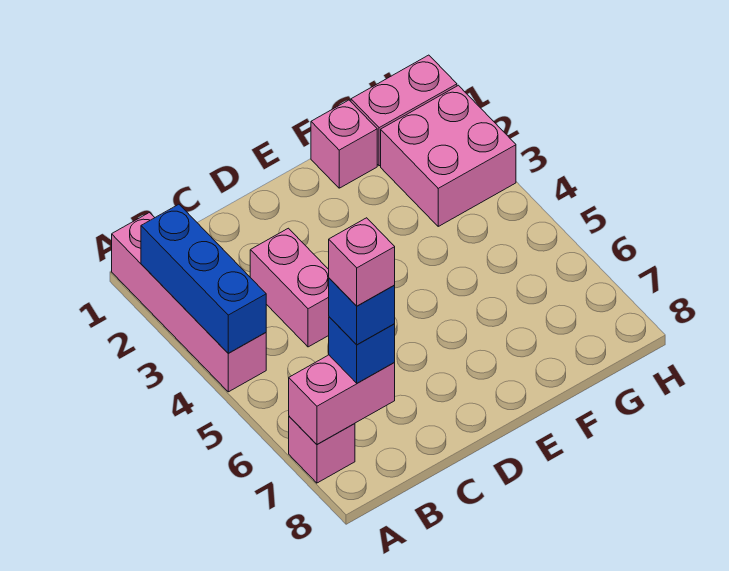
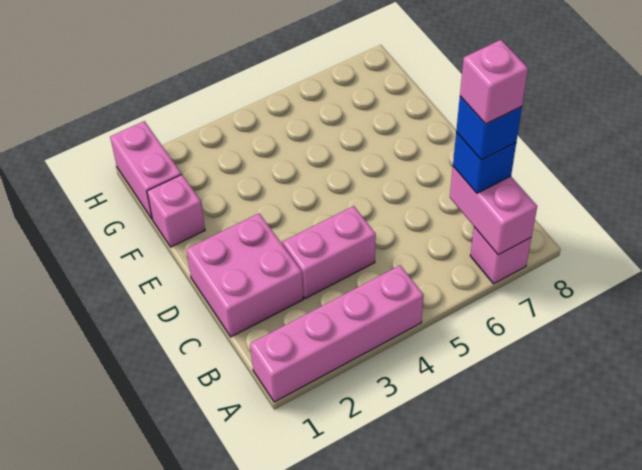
blue brick A2:A4 level 2 -> none
pink brick G2:H3 level 1 -> pink brick C1:D2 level 1

